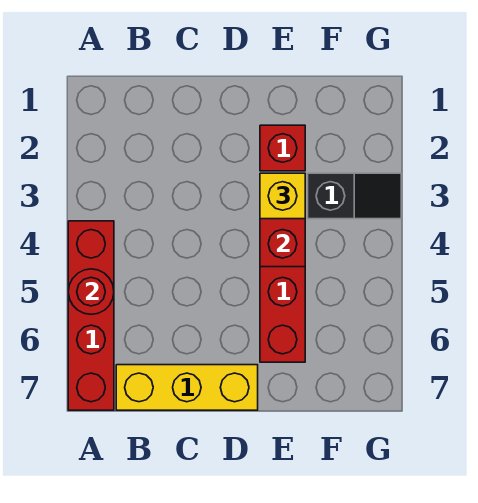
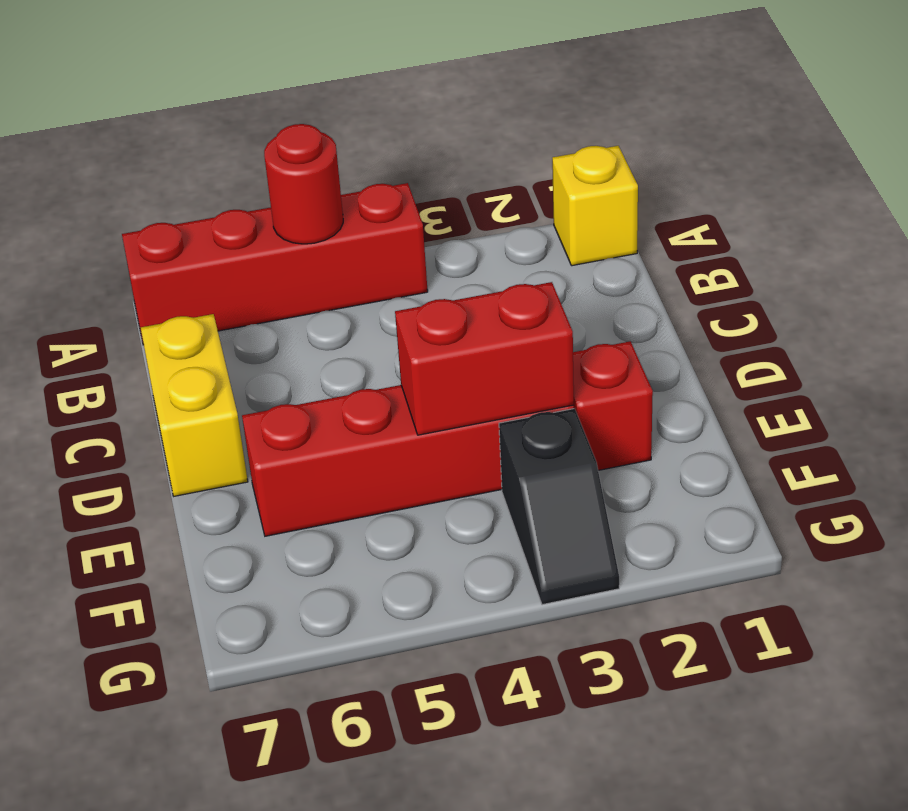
yellow brick B7:D7 level 1 -> yellow brick C7:D7 level 1
yellow brick E3 level 3 -> yellow brick A1 level 1

